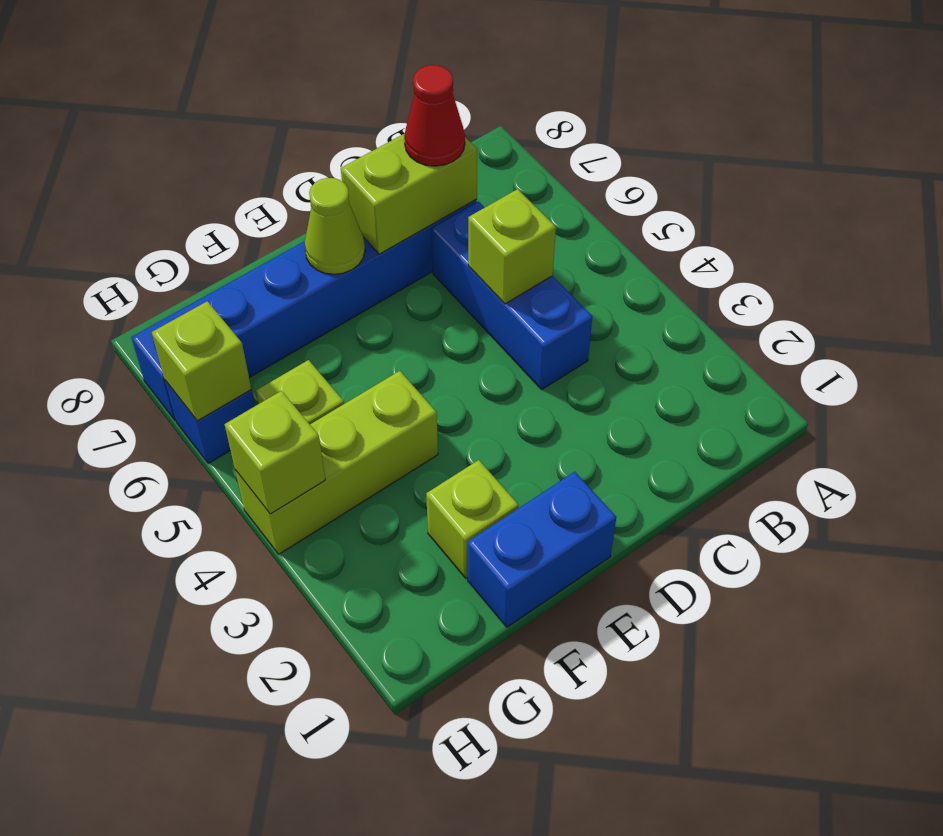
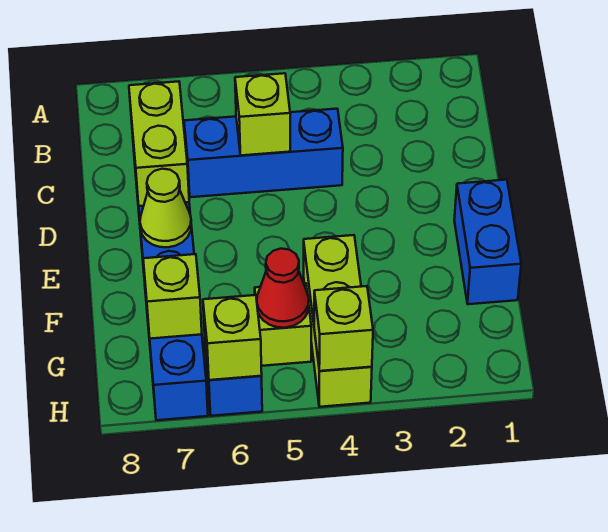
red cone C7 level 3 -> red cone G5 level 2
lime brick F2 level 1 -> lime brick G7 level 2

